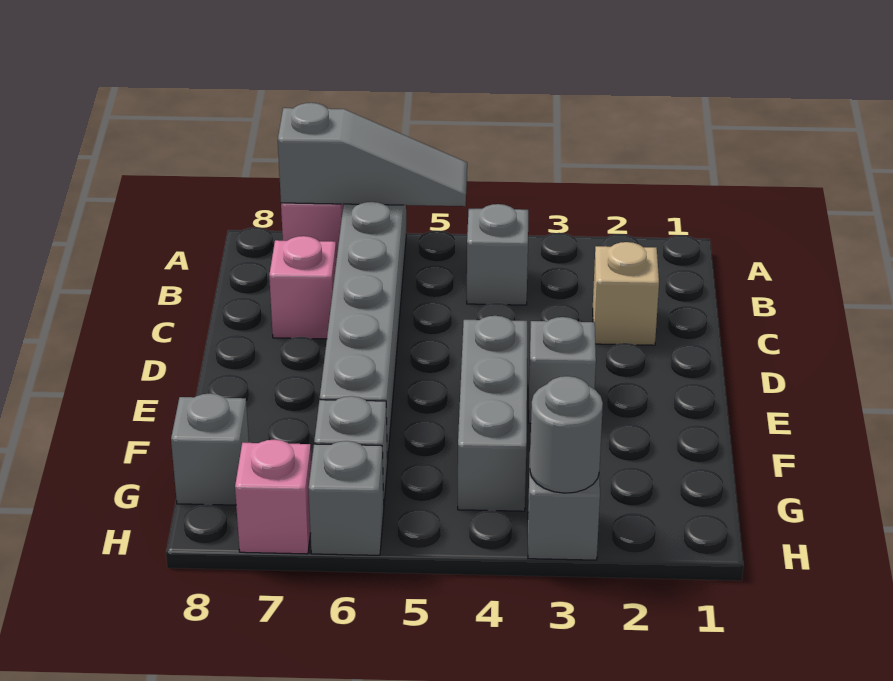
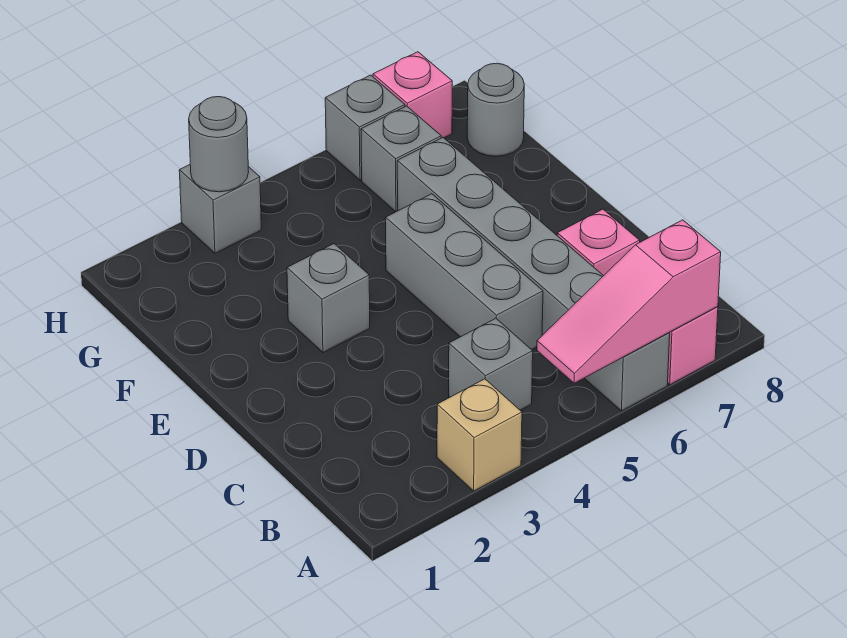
grey slope A5:A7 level 2 top 7 -> pink slope A5:A7 level 2 top 7
tan brick C2 level 1 -> tan brick A3 level 1
grey brick E4:G4 level 1 -> grey brick C5:E5 level 1
grey brick G8 level 1 -> grey round brick G8 level 1

